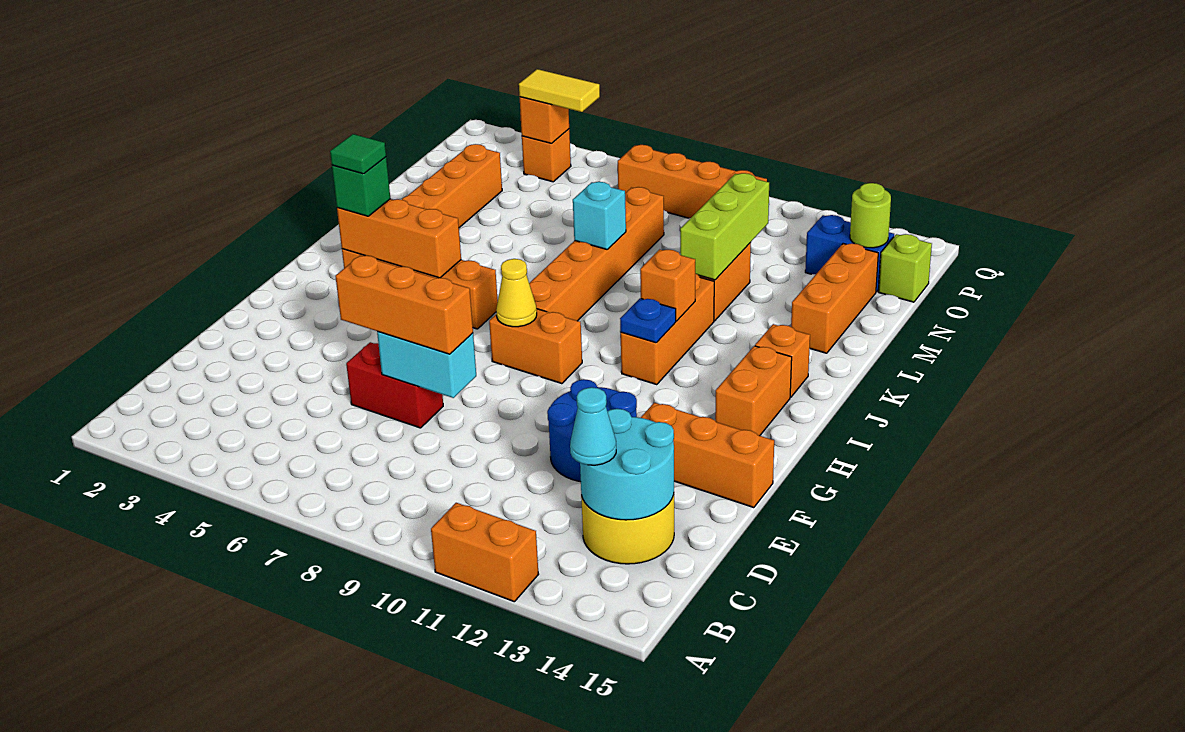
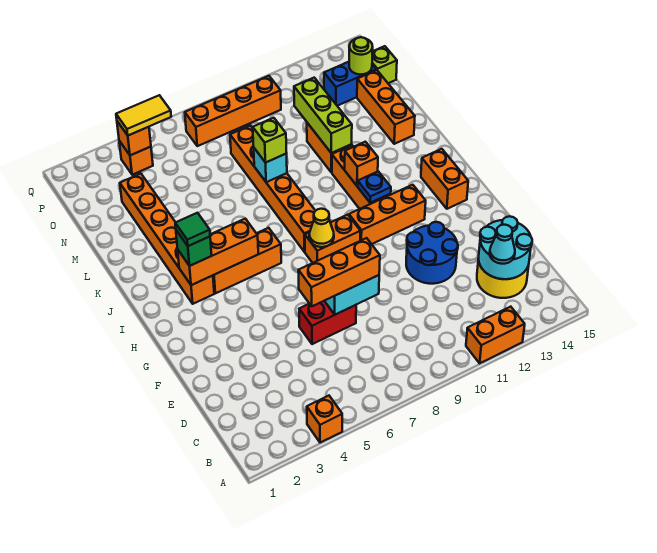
orange brick F13:F15 level 1 -> orange brick H10:H12 level 1
orange brick J14 level 1 -> orange brick A4 level 1
none -> lime brick L8 level 3

